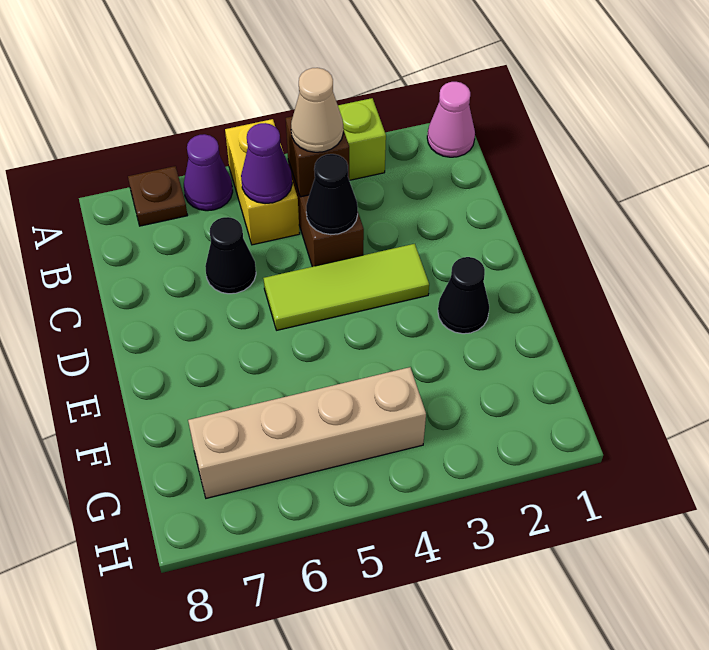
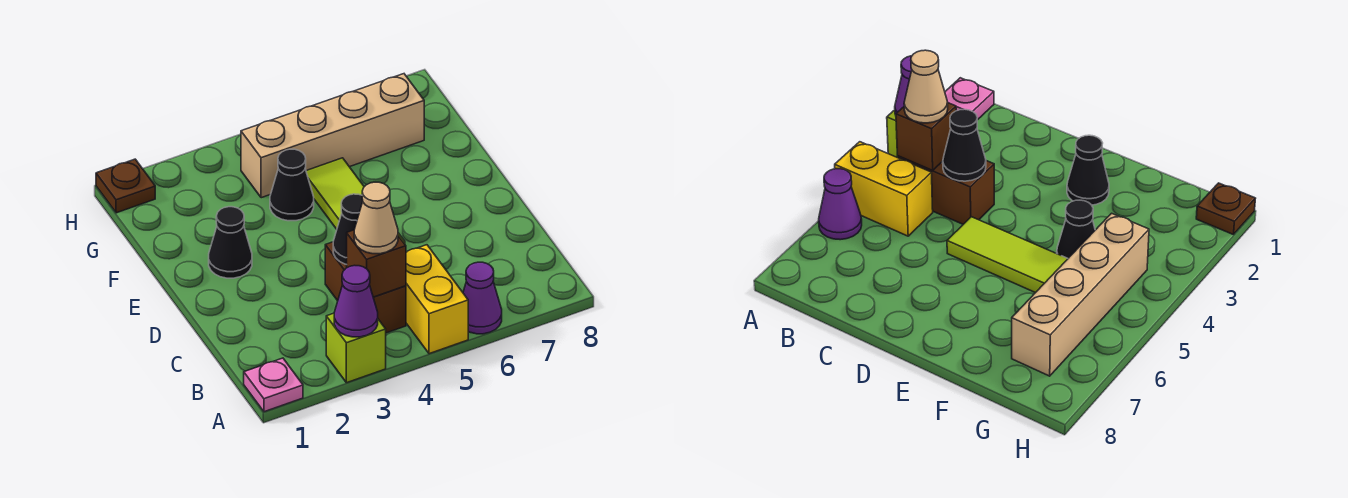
pink cone A1 level 1 -> pink plate A1 level 1
brown plate A7 level 1 -> brown plate H1 level 1
purple cone B5 level 2 -> purple cone A3 level 2
black cone C6 level 1 -> black cone F4 level 1
lime tile D3:D5 level 1 -> lime tile D5:F5 level 1

